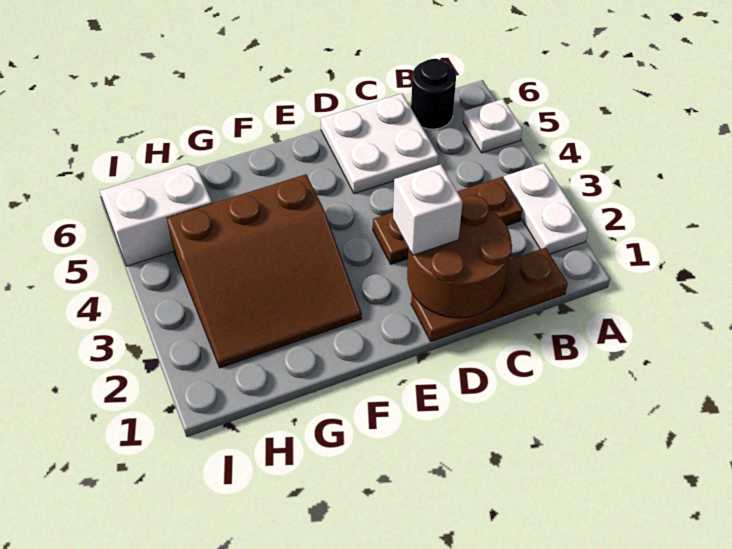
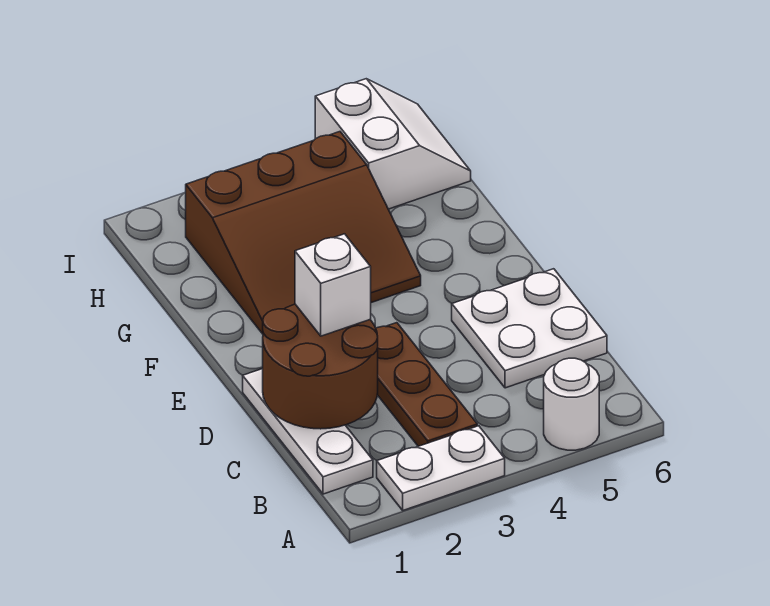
white plate A5 level 1 -> white round brick A5 level 1
brown plate B1:D1 level 1 -> white plate B1:D1 level 1
black round brick B6 level 1 -> none
brown slope F2:H4 level 1 top 4 -> brown slope F2:H4 level 1 top H

